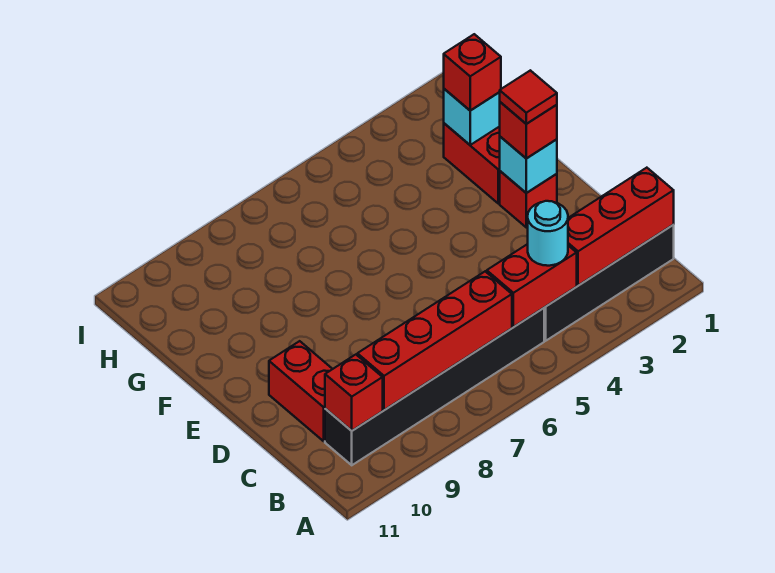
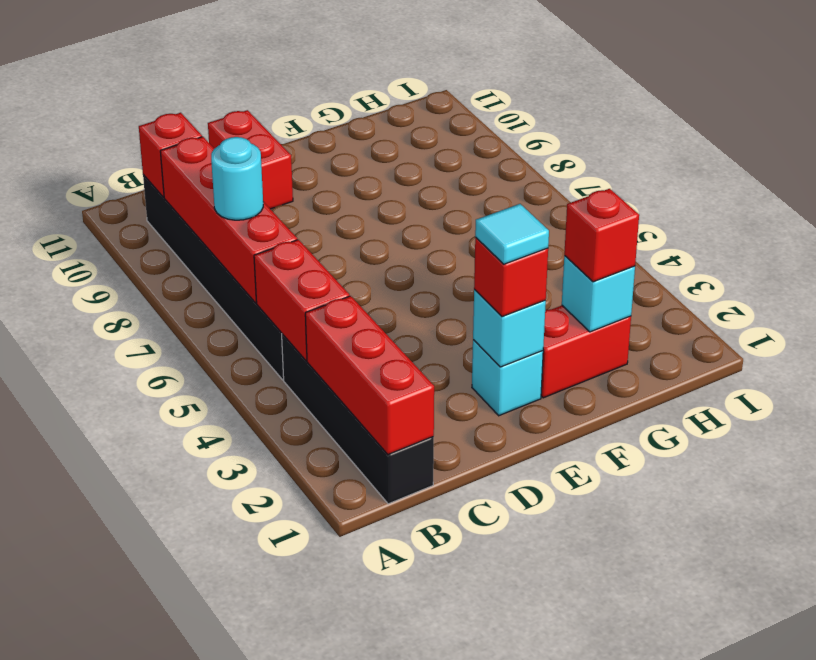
cyan round brick B4 level 3 -> cyan round brick B7 level 3
red brick C10:D10 level 1 -> red brick D10:D11 level 1
red brick E2 level 1 -> cyan brick E2 level 1
red tile E2 level 4 -> cyan tile E2 level 4

